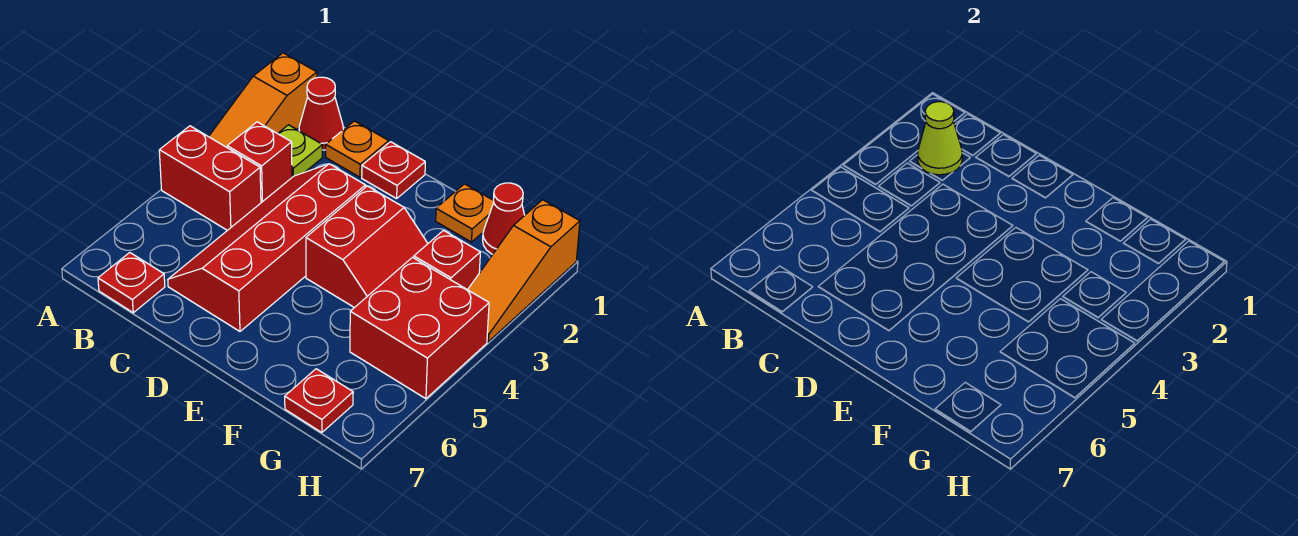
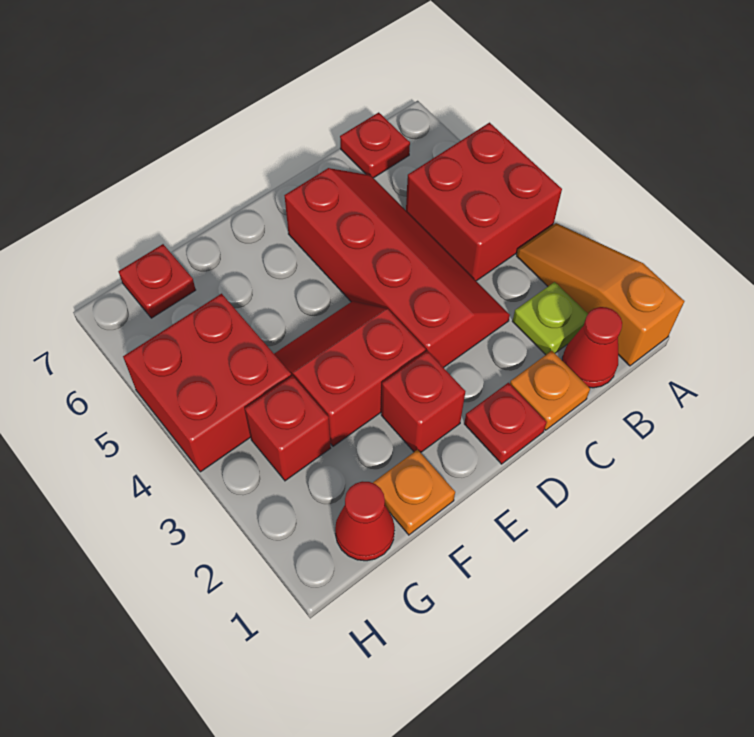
red brick A4:B4 level 1 -> red brick A4:B5 level 1
lime cone B2 level 2 -> none
red brick B3 level 1 -> red brick E2 level 1
red slope E3:F4 level 1 top E -> red slope E3:F4 level 1 top 3
orange slope H1:H3 level 1 top 1 -> none

